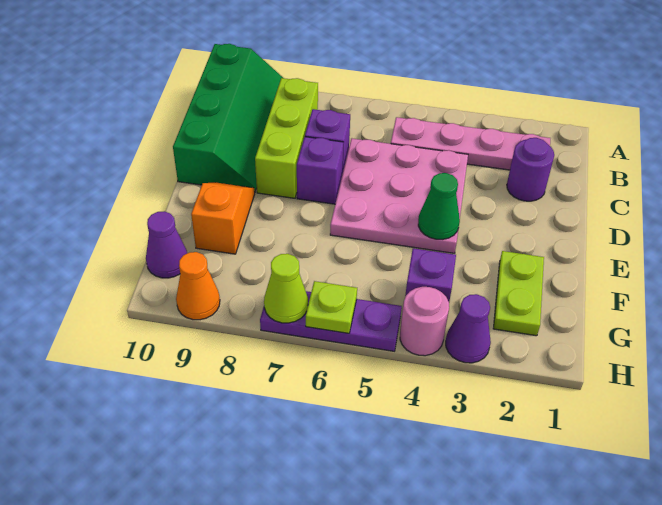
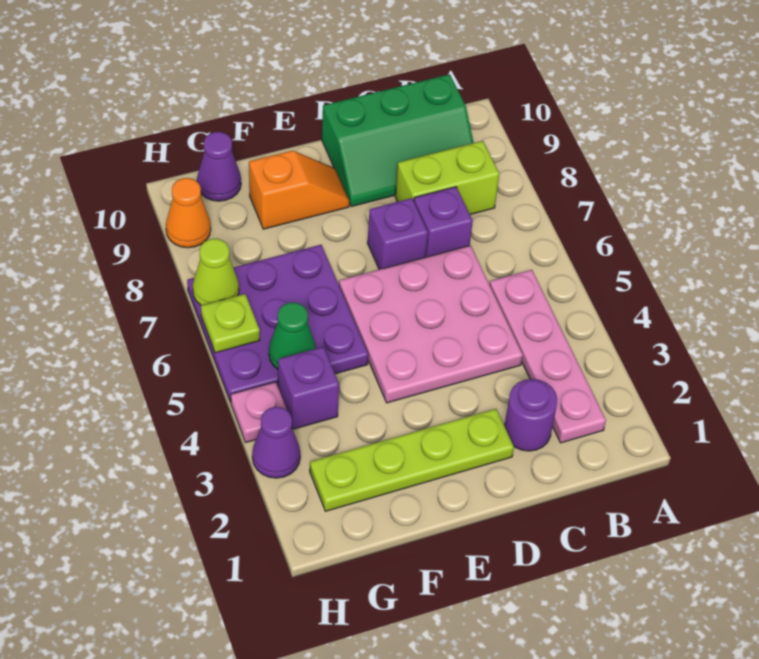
green slope A9:D10 level 1 top 10 -> green slope B9:D10 level 1 top 10
lime brick B8:D8 level 1 -> lime brick B8:C8 level 1
green cone E4 level 2 -> green cone G5 level 2
lime plate F2:G2 level 1 -> lime plate D2:G2 level 1
pink round brick H4 level 1 -> pink plate H4 level 1
purple plate H5:H7 level 1 -> purple plate F5:H7 level 1

